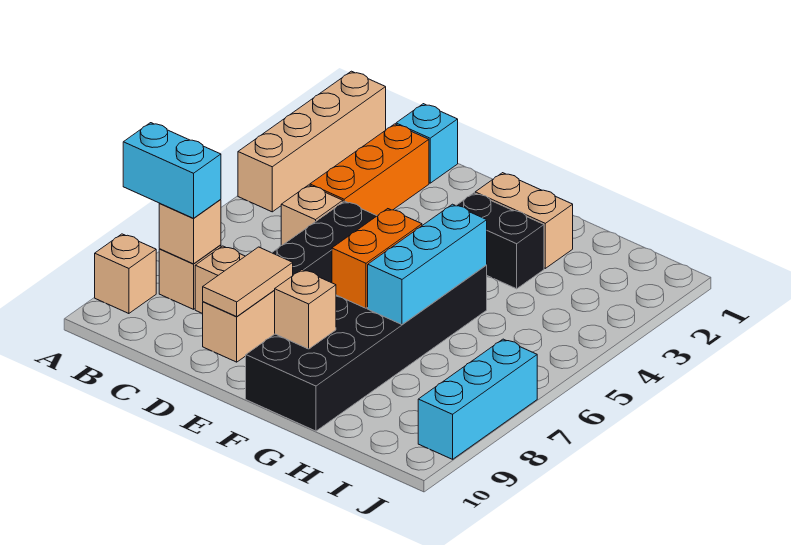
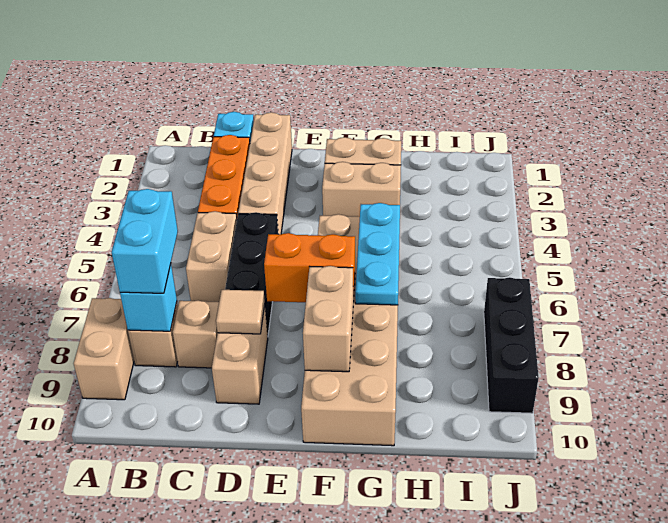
tan brick A1:A4 level 1 -> tan brick D1:D4 level 1
cyan brick A8:B8 level 3 -> cyan brick B7:B8 level 3
tan brick A9 level 1 -> tan brick A8:A9 level 1
tan brick B8 level 2 -> cyan brick B8 level 2
tan brick C5 level 1 -> tan brick C5:C6 level 1
tan tile D8:D9 level 2 -> tan tile D8 level 2
black brick F3:G3 level 1 -> tan brick F3:G3 level 1
black brick F5:G10 level 1 -> tan brick F5:G10 level 1
orange brick F6:F7 level 2 -> orange brick E7:F7 level 2
tan brick F9 level 2 -> tan brick F8:F9 level 2
cyan brick G5:G7 level 2 -> cyan plate G5:G7 level 2
cyan brick J7:J9 level 1 -> black brick J7:J9 level 1

